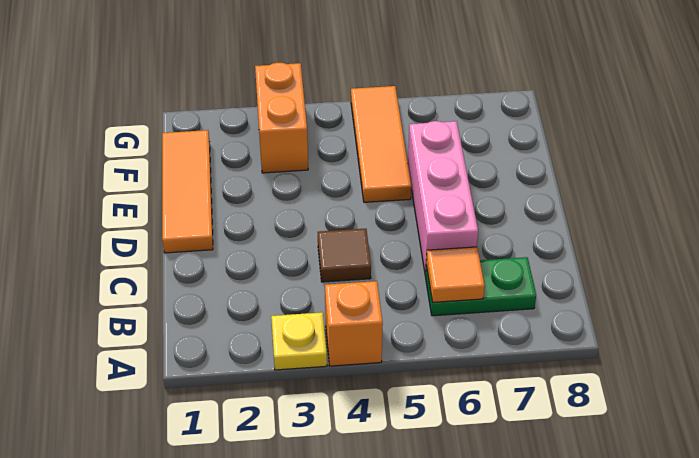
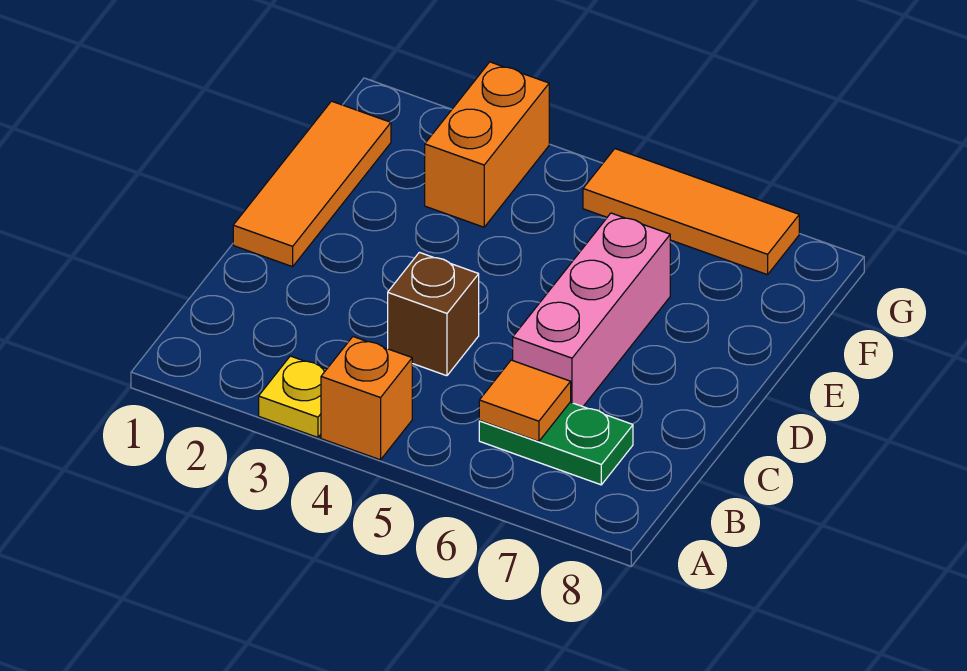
brown tile C4 level 1 -> brown brick C4 level 1
orange tile E5:G5 level 1 -> orange tile G5:G7 level 1

